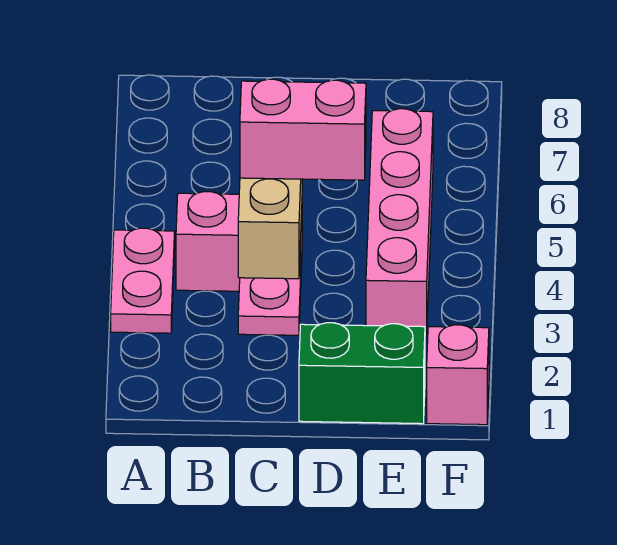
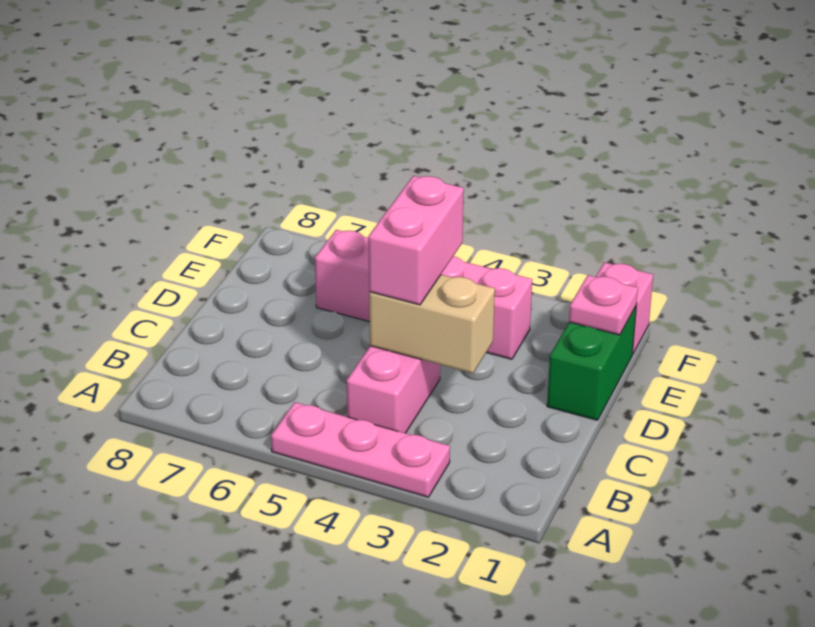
pink plate A3:A4 level 1 -> pink plate A3:A5 level 1
pink plate C3 level 1 -> pink plate E1 level 2

